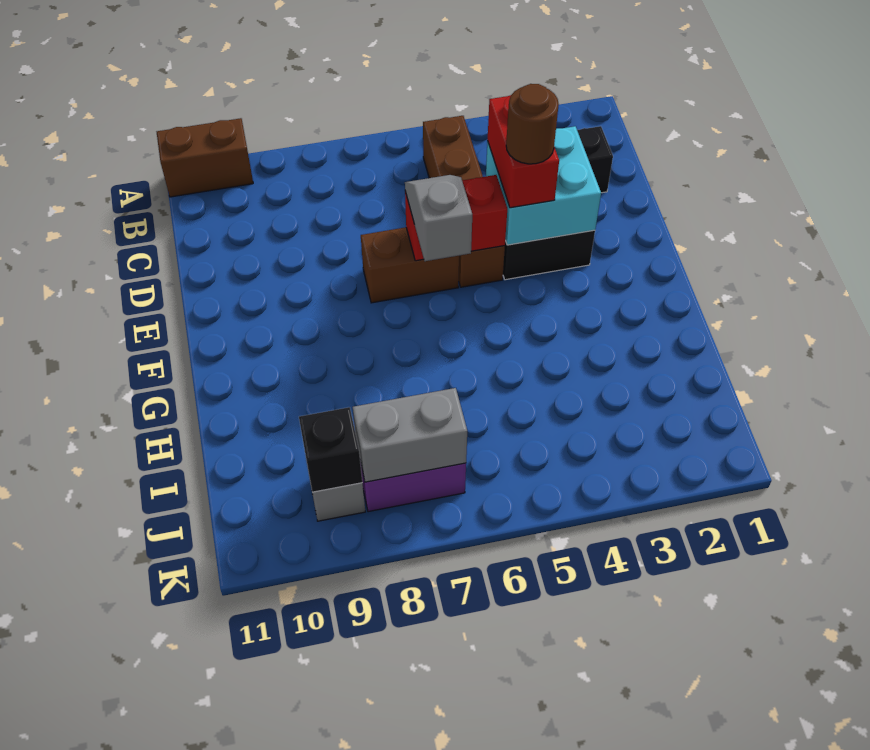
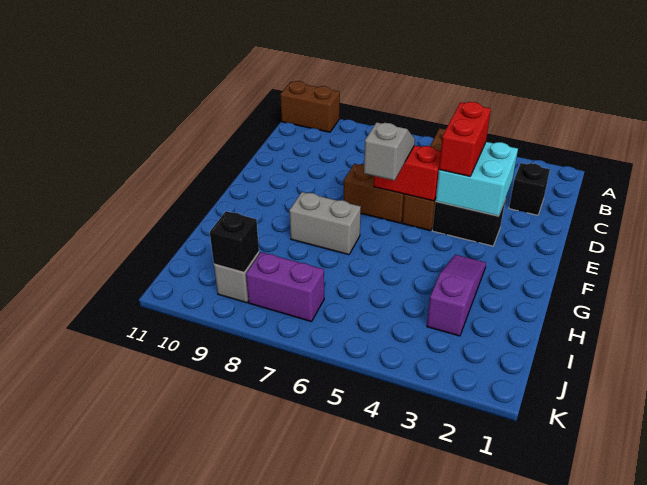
brown round brick E4 level 4 -> none
none -> purple slope G3:I3 level 1 top I
grey brick J7:J8 level 2 -> grey brick G7:G8 level 1

